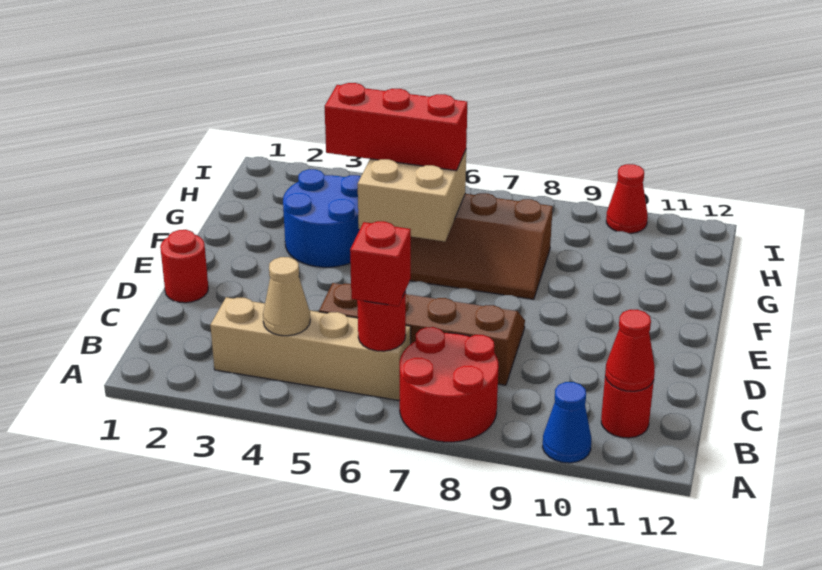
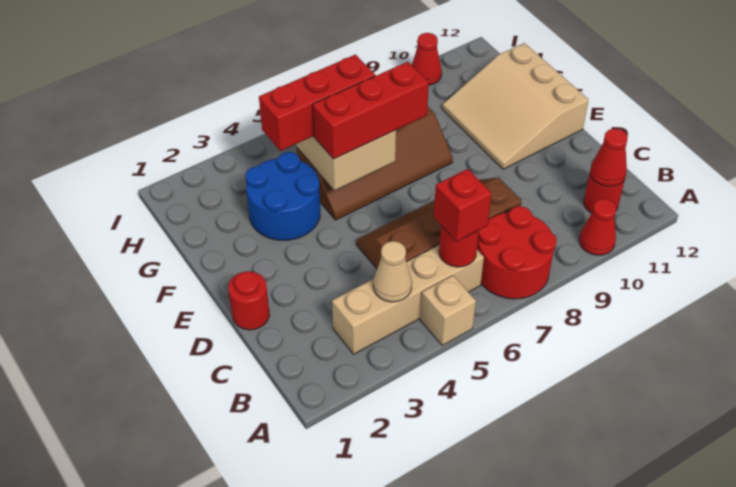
none -> tan brick A5 level 1
blue cone A10 level 1 -> red cone A10 level 1
none -> tan slope E10:G12 level 1 top 12
none -> red brick F5:F7 level 3

